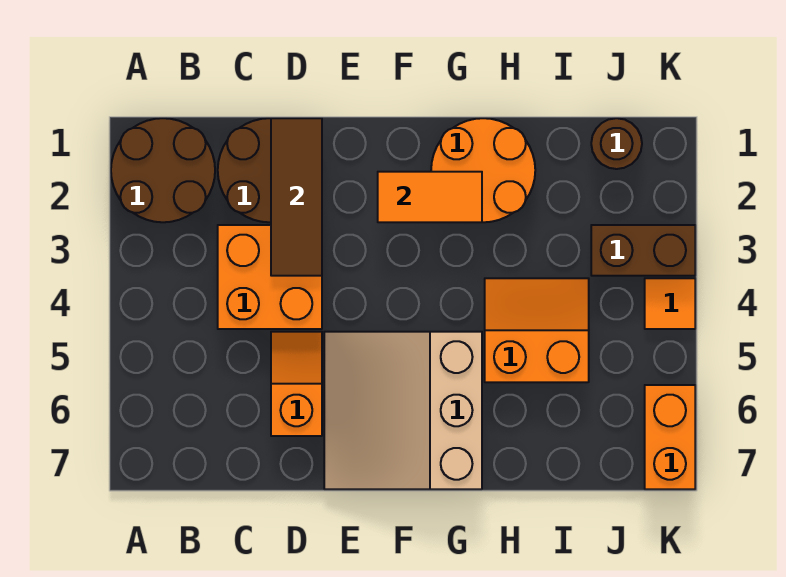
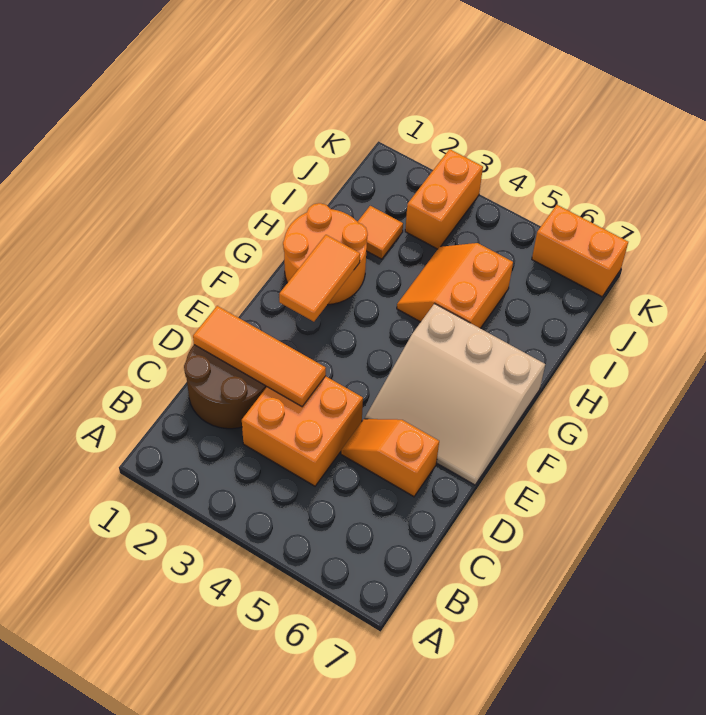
brown round brick A1:B2 level 1 -> none
brown tile D1:D3 level 2 -> orange tile D1:D3 level 2
brown round brick J1 level 1 -> none
brown brick J3:K3 level 1 -> orange brick J3:K3 level 1
orange tile K4 level 1 -> orange tile I2 level 1

